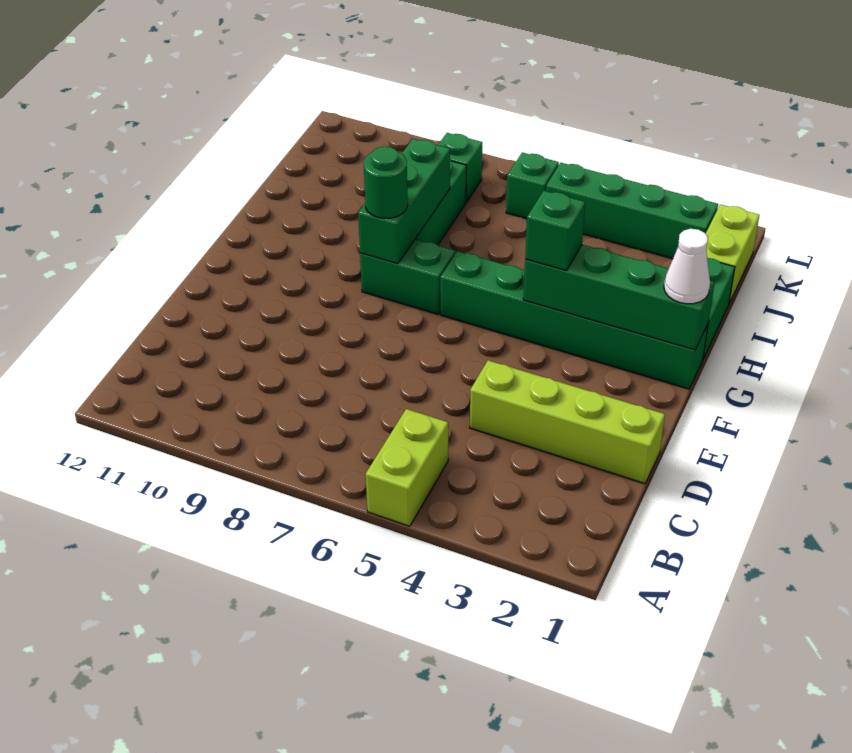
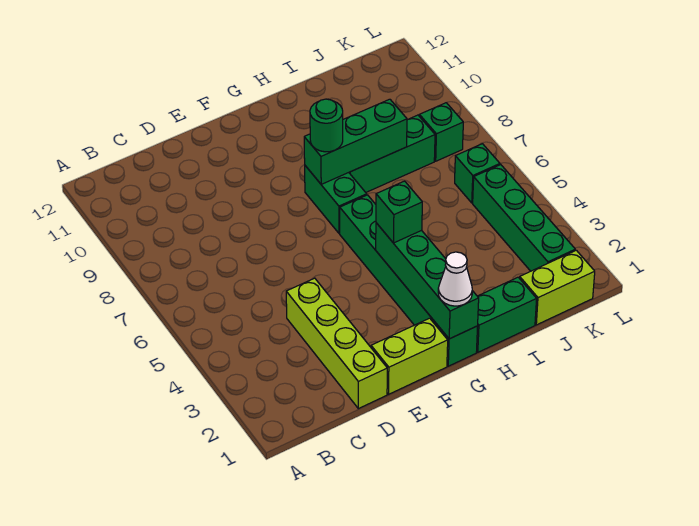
lime brick A5:B5 level 1 -> lime brick E1:F1 level 1

